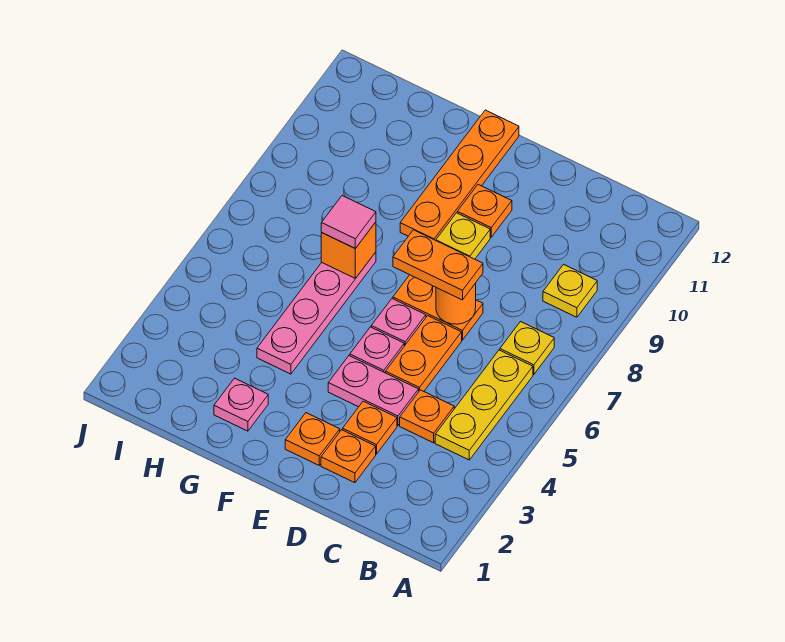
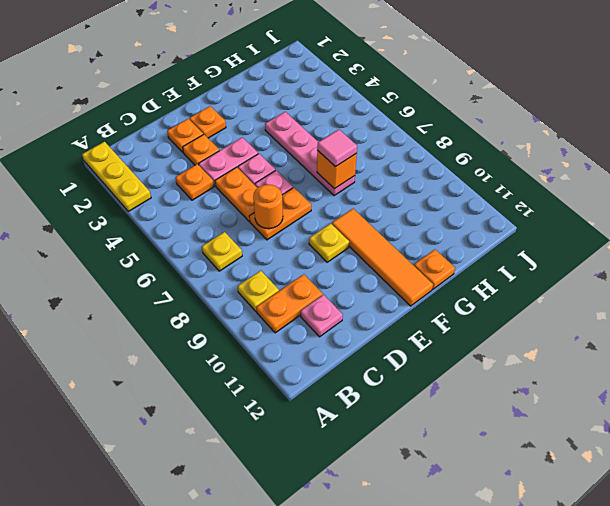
yellow plate B4:B6 level 1 -> yellow plate A1:A3 level 1
orange plate D7:E7 level 3 -> orange plate B10:C10 level 1
orange plate E10 level 1 -> orange plate G12 level 1
orange plate F9:F12 level 1 -> orange tile F9:F12 level 1
pink plate G2 level 1 -> pink plate C11 level 1

